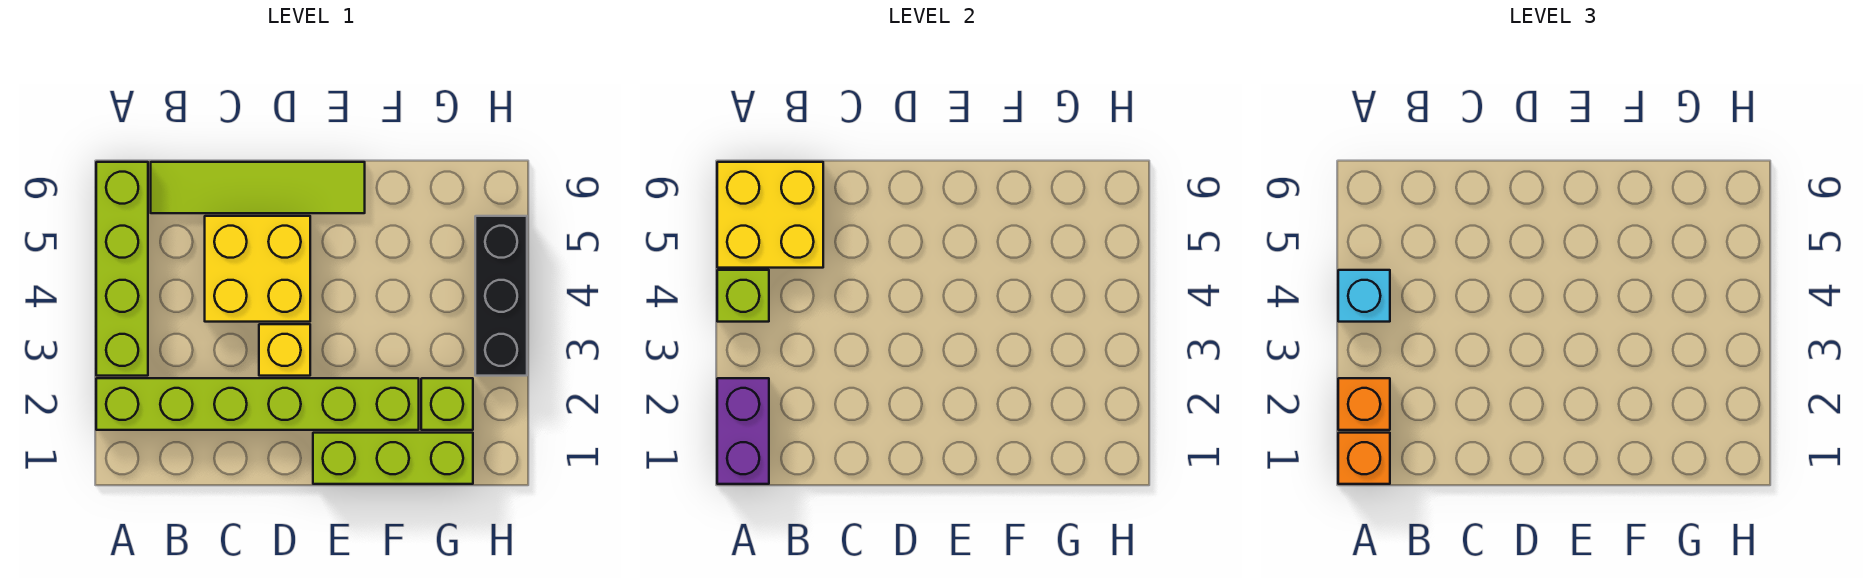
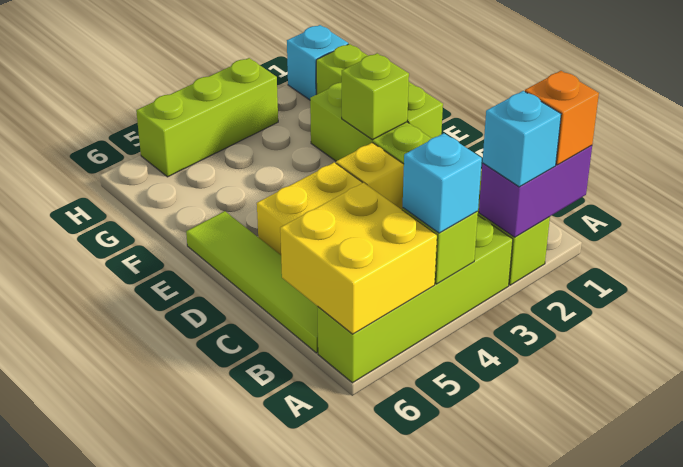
orange brick A2 level 3 -> cyan brick A2 level 3
lime brick G2 level 1 -> lime brick E2 level 2
none -> cyan brick H1 level 1
black brick H3:H5 level 1 -> lime brick H3:H5 level 1

